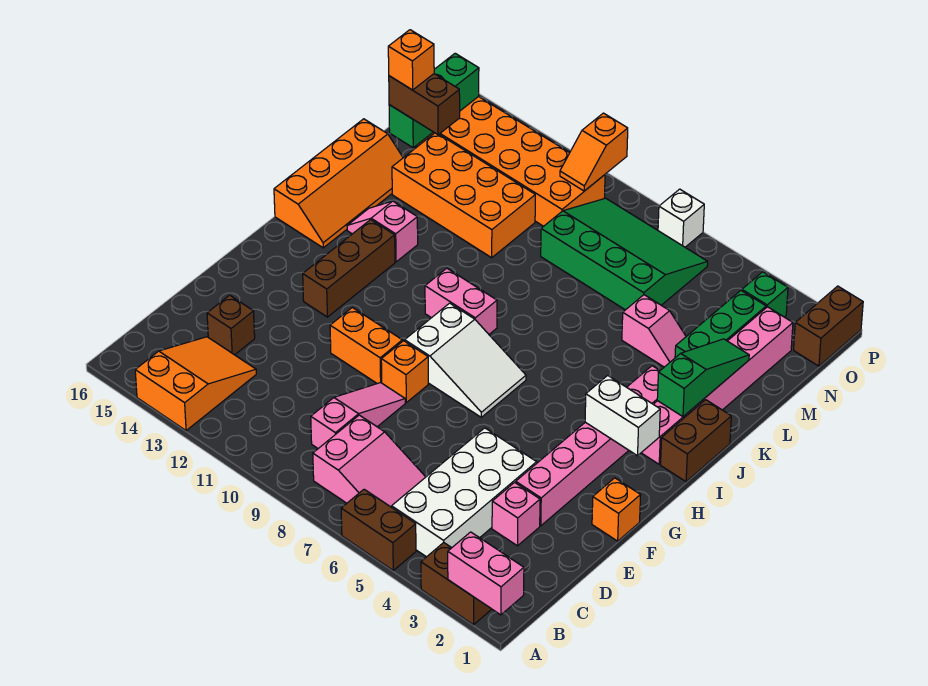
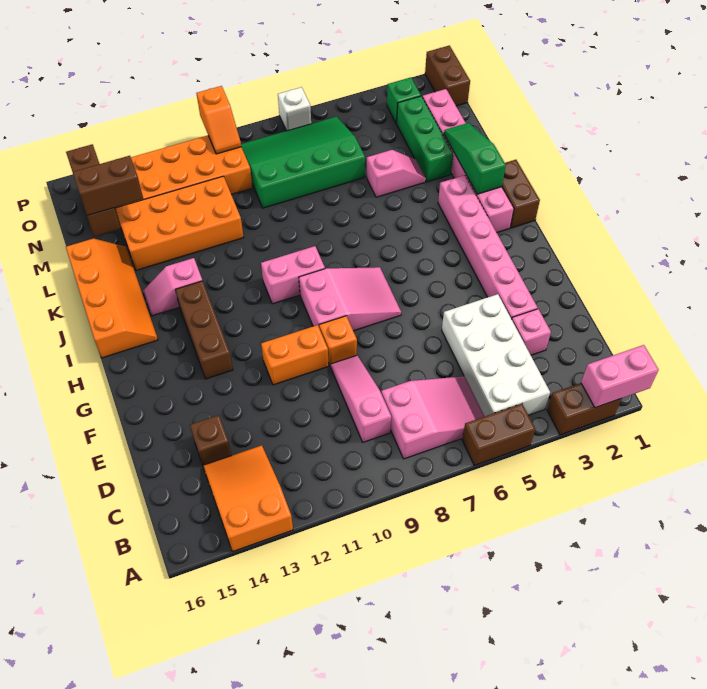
orange brick F1 level 1 -> none
white slope G7:H9 level 1 top 9 -> pink slope G7:H9 level 1 top 9
white brick H2:H3 level 2 -> none
green brick M15:O15 level 2 -> brown brick M15:O15 level 2
orange brick M15 level 4 -> none

